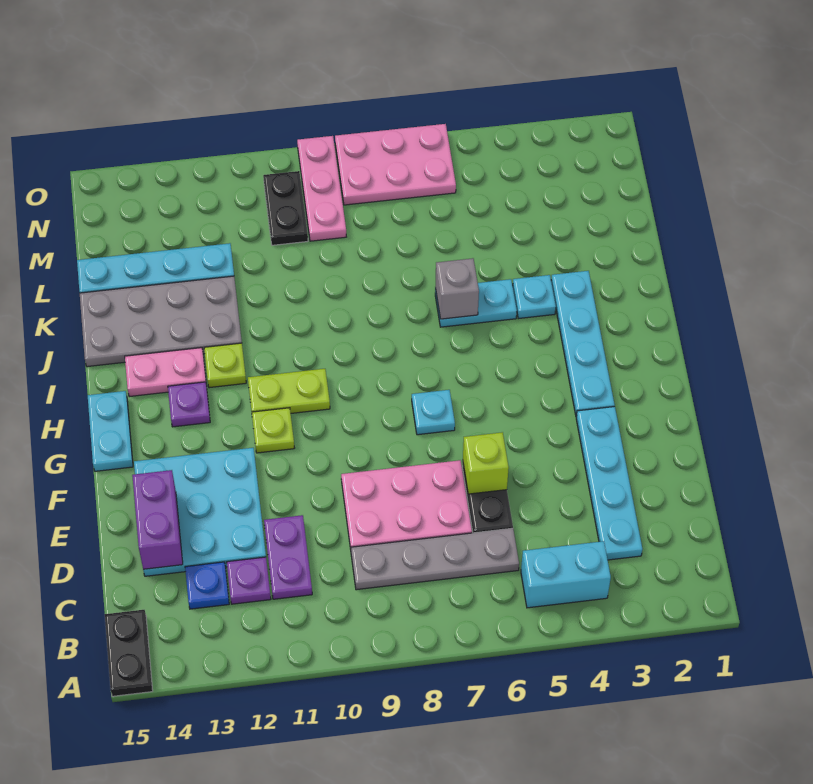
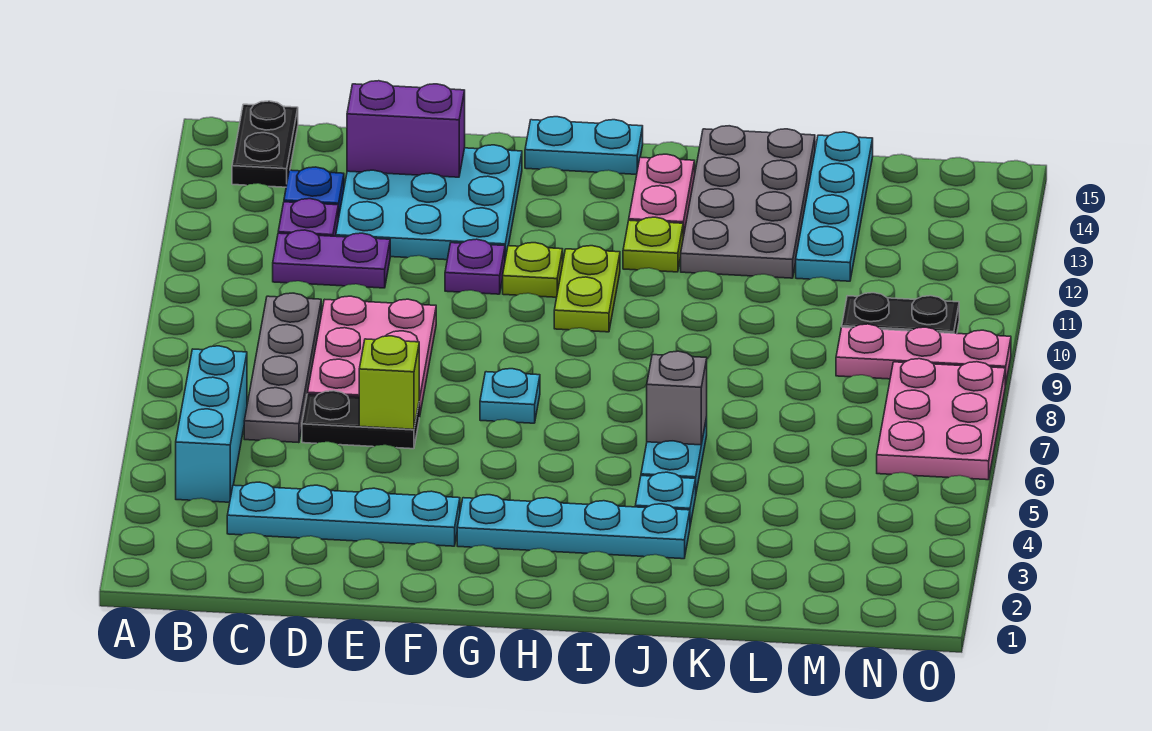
black plate A15:B15 level 1 -> black plate B14:B15 level 1
cyan brick B4:B5 level 1 -> cyan brick B4:B6 level 1
purple plate H13 level 1 -> purple plate F11 level 1

